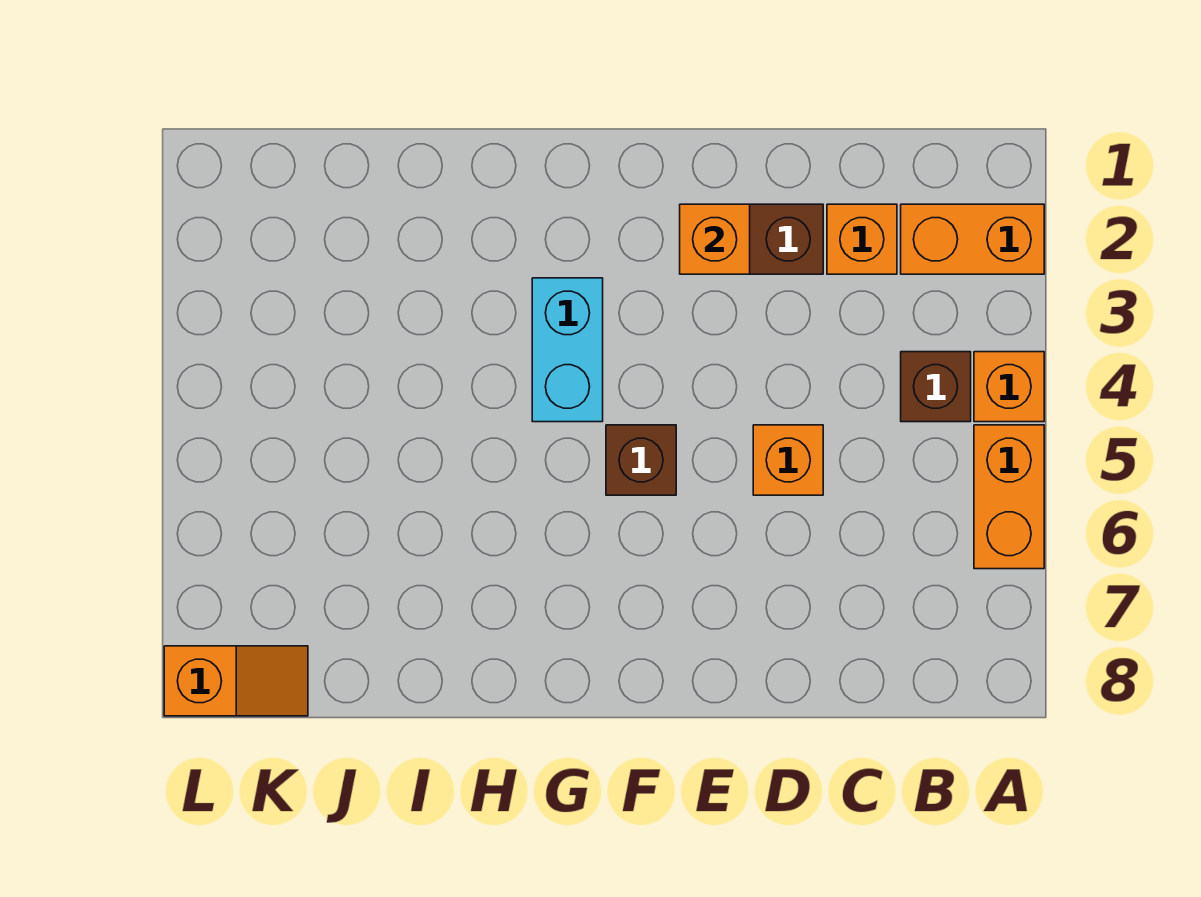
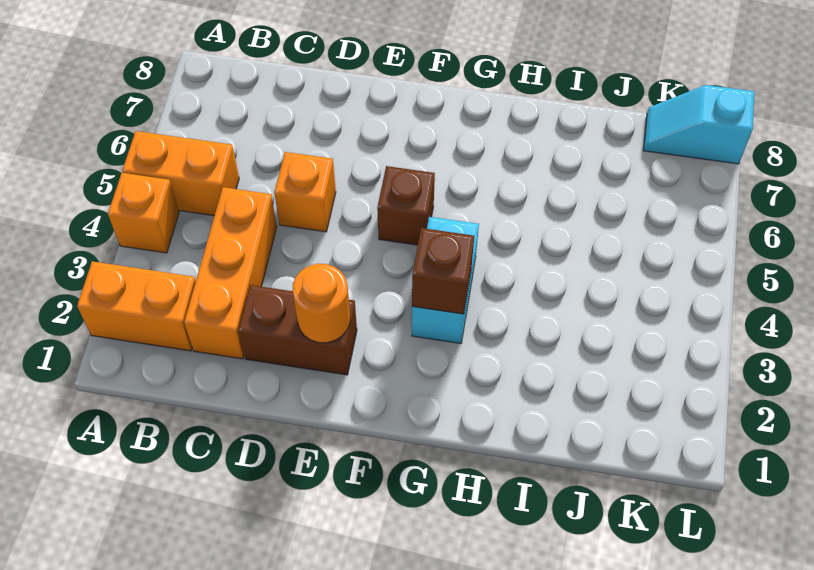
orange brick A5:A6 level 1 -> orange brick A5:B5 level 1
brown brick B4 level 1 -> brown brick G3 level 2
orange brick C2 level 1 -> orange brick C2:C4 level 1
orange brick E2 level 2 -> orange round brick E2 level 2
orange slope K8:L8 level 1 top L -> cyan slope K8:L8 level 1 top L

